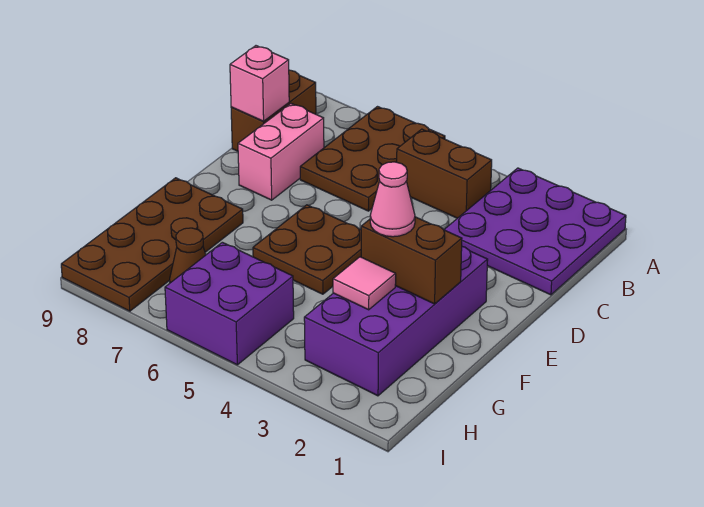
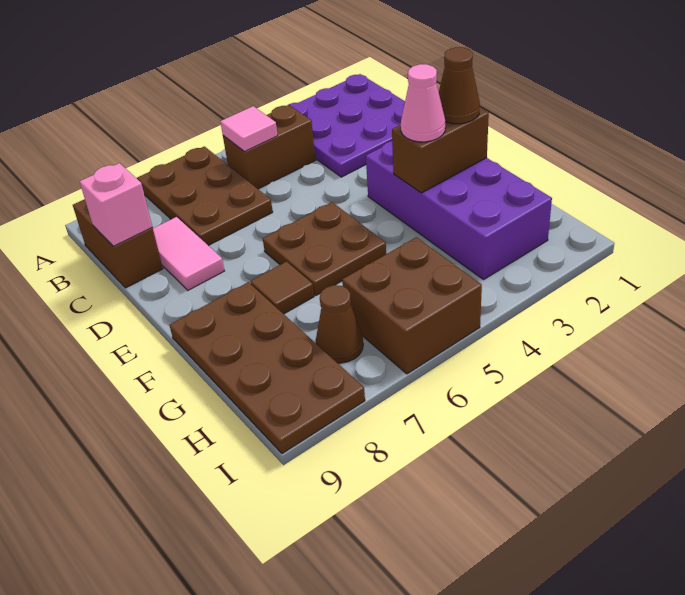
pink brick C8:D8 level 1 -> pink tile C8:D8 level 1
none -> brown cone F2 level 3
none -> brown tile F7 level 1
pink tile G3 level 2 -> pink tile B5 level 2
purple brick H5:I6 level 1 -> brown brick H5:I6 level 1

